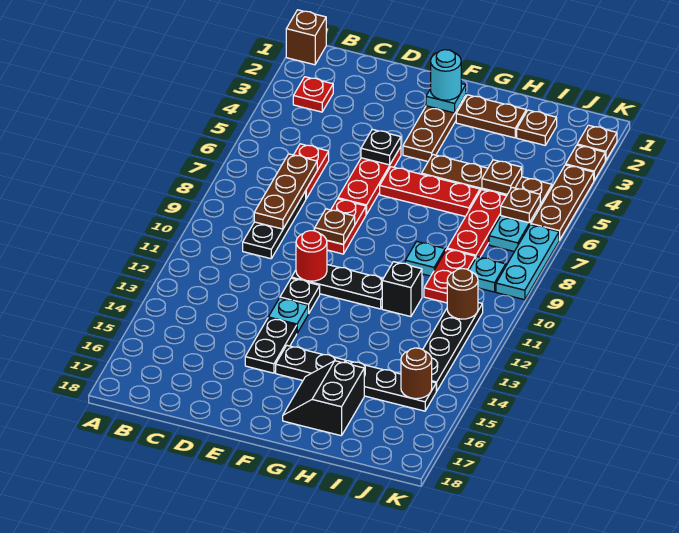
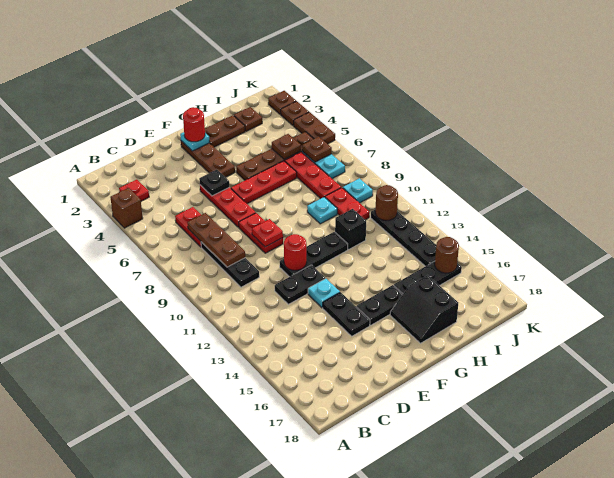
brown brick A1 level 1 -> brown brick A4 level 1
brown plate E9 level 2 -> red plate E9 level 2
black plate E12 level 1 -> black plate D12:E12 level 1
cyan round brick F2 level 3 -> red round brick F2 level 3
brown plate K4:K6 level 1 -> brown plate K4:K5 level 1
cyan plate K7:K9 level 1 -> none

